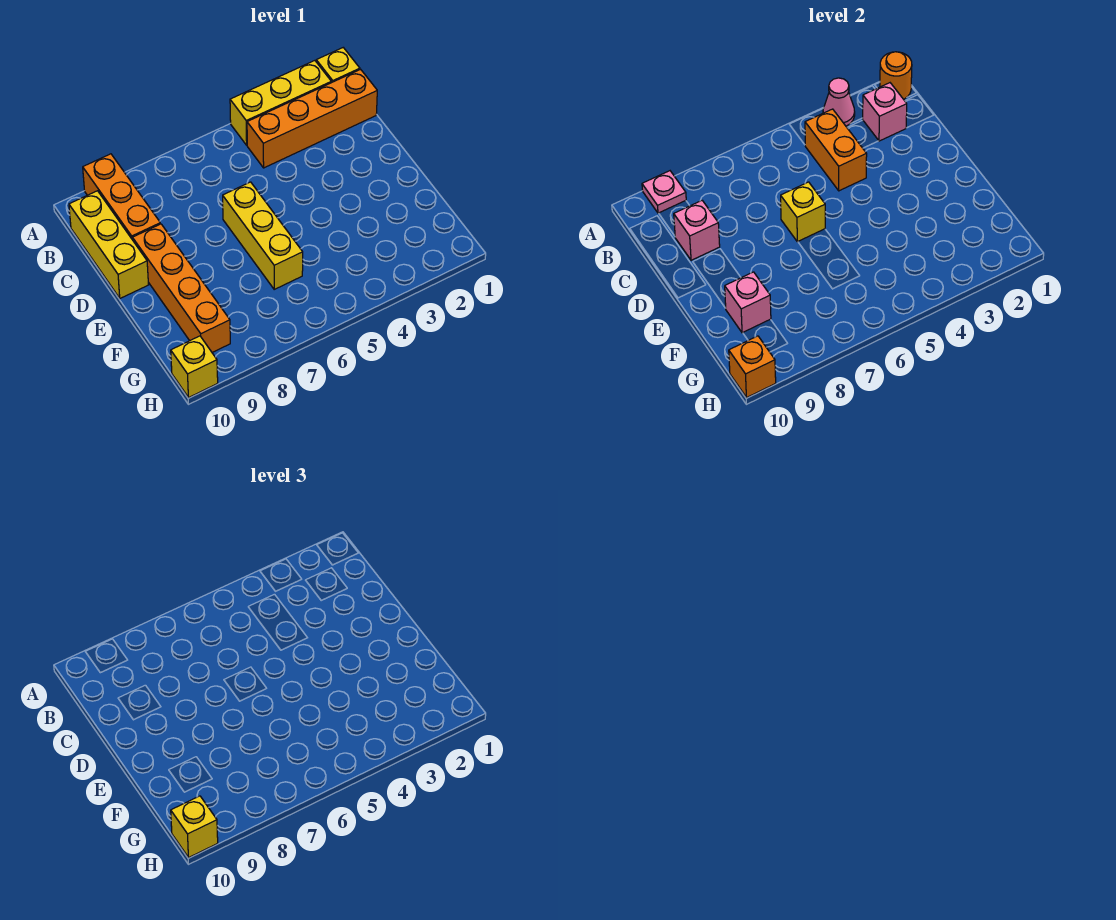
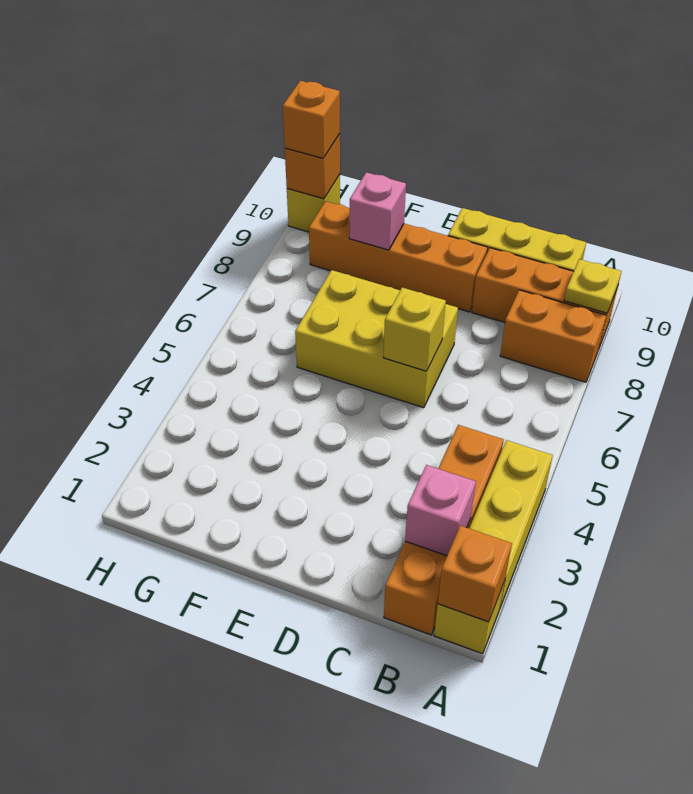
orange round brick A1 level 2 -> orange brick A1 level 2
pink cone A3 level 2 -> none
pink plate A9 level 2 -> yellow plate A9 level 2
orange brick B4:C4 level 2 -> orange brick A8:B8 level 1
pink brick C9 level 2 -> none
yellow brick D6:F6 level 1 -> yellow brick D6:F7 level 1
yellow brick H10 level 3 -> orange brick H10 level 3

